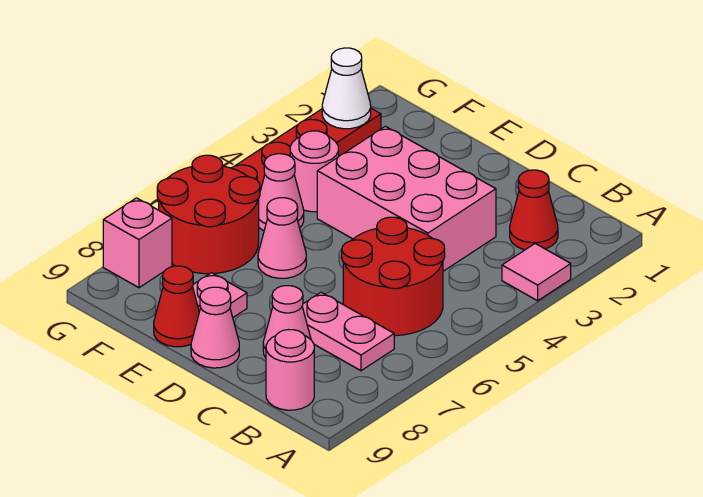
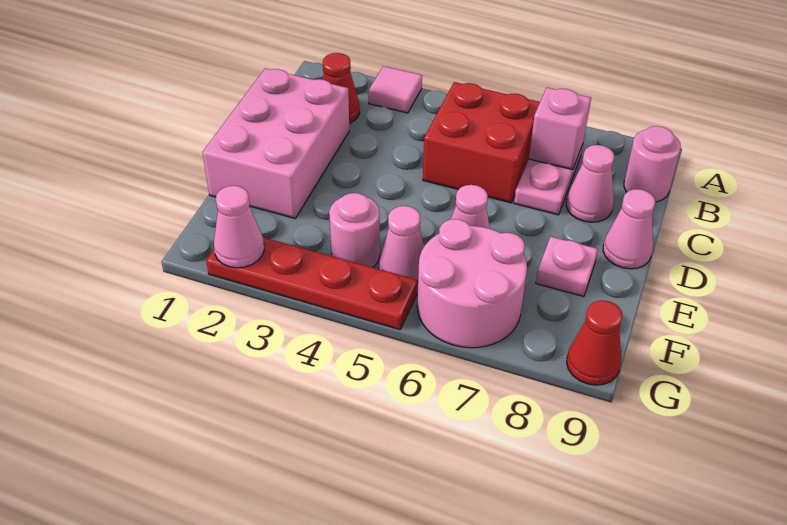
red round brick B5:C6 level 1 -> red brick B5:C6 level 1
pink brick C3:E4 level 1 -> pink brick C1:E2 level 1
red cone E9 level 1 -> red cone G9 level 1
red round brick F6:G7 level 1 -> pink round brick F6:G7 level 1
white cone G2 level 2 -> pink cone G2 level 2
pink brick G8 level 1 -> pink brick B7 level 2

